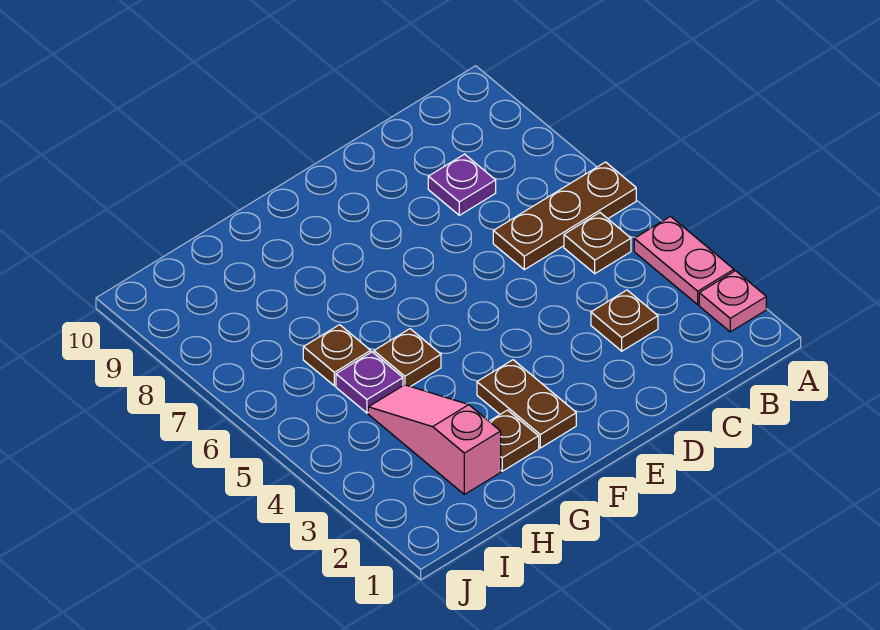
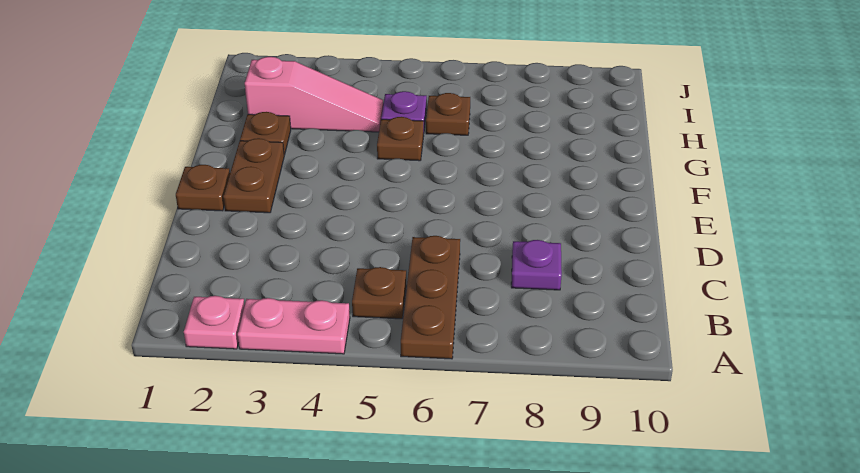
brown plate C3 level 1 -> brown plate E1 level 1
brown plate F2:F3 level 1 -> brown plate E2:F2 level 1

